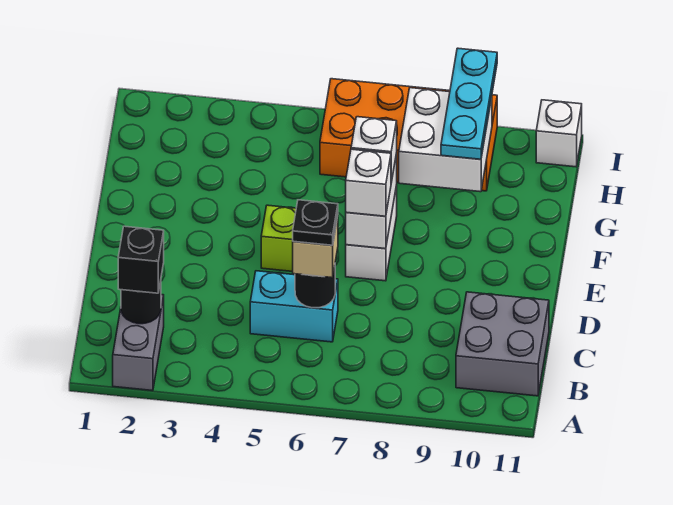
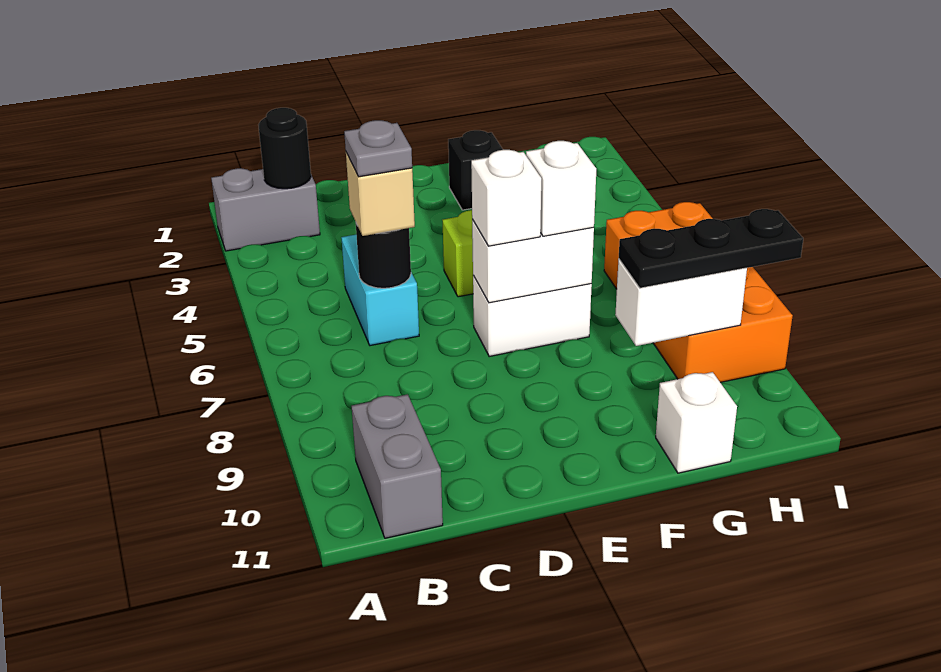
black brick B2 level 3 -> black brick F2 level 1
grey brick B10:C11 level 1 -> grey brick B10:B11 level 1
black plate C6 level 4 -> grey plate C6 level 4
white brick G8:H9 level 2 -> white brick G9:H9 level 2
cyan plate G9:I9 level 3 -> black plate G9:I9 level 3
white brick I11 level 1 -> white brick G11 level 1

